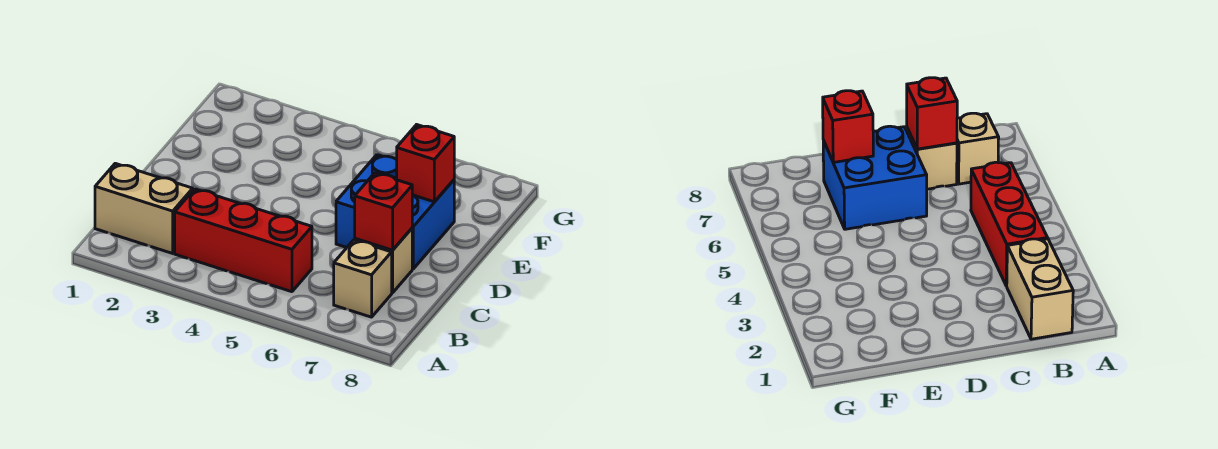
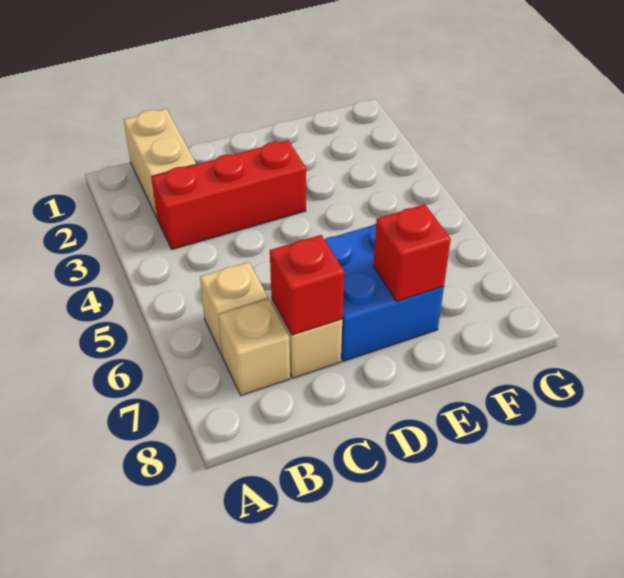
red brick B3:B5 level 1 -> red brick B3:D3 level 1
none -> tan brick B6 level 1

